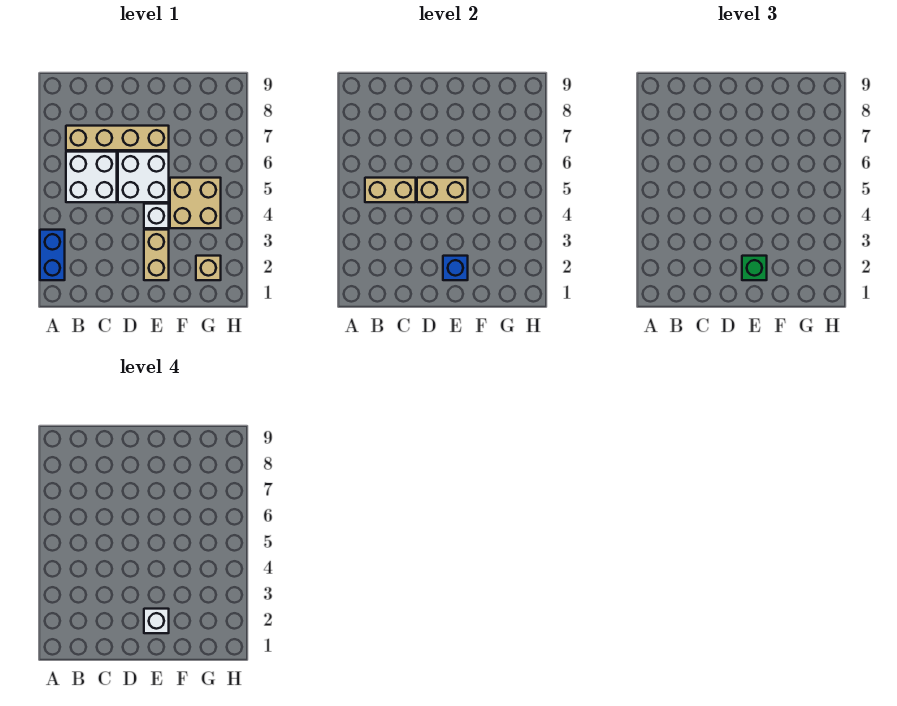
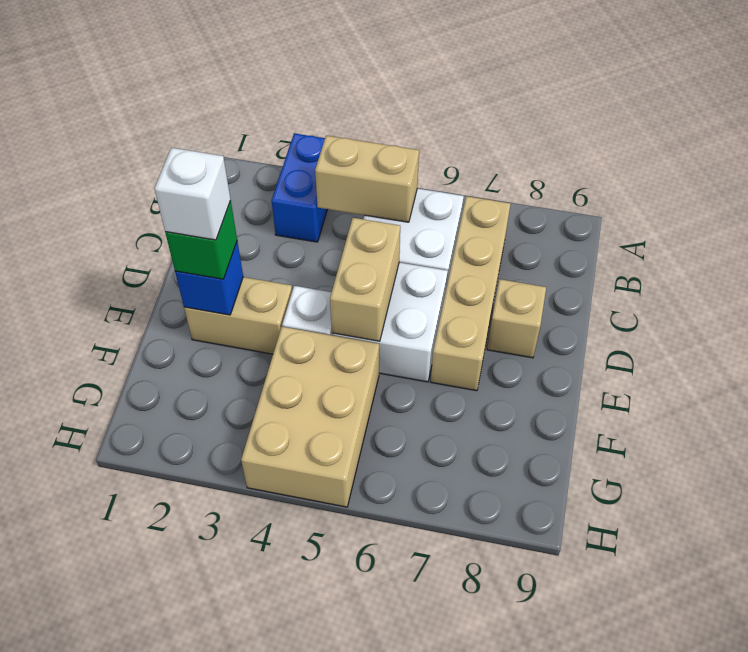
blue brick A2:A3 level 1 -> blue brick A3:B3 level 1
tan brick B5:C5 level 2 -> tan brick B4:B5 level 2
tan brick F4:G5 level 1 -> tan brick F4:H5 level 1
tan brick G2 level 1 -> tan brick D8 level 1

